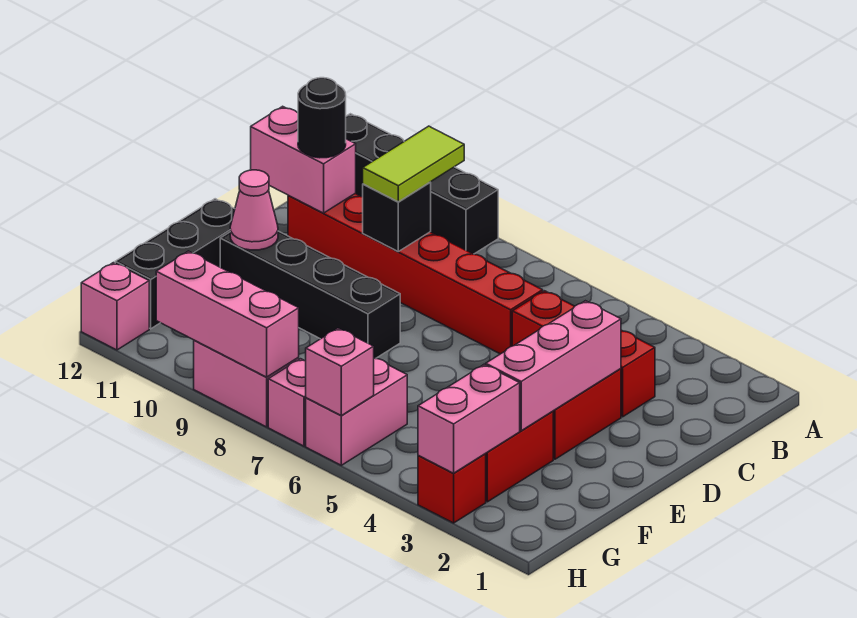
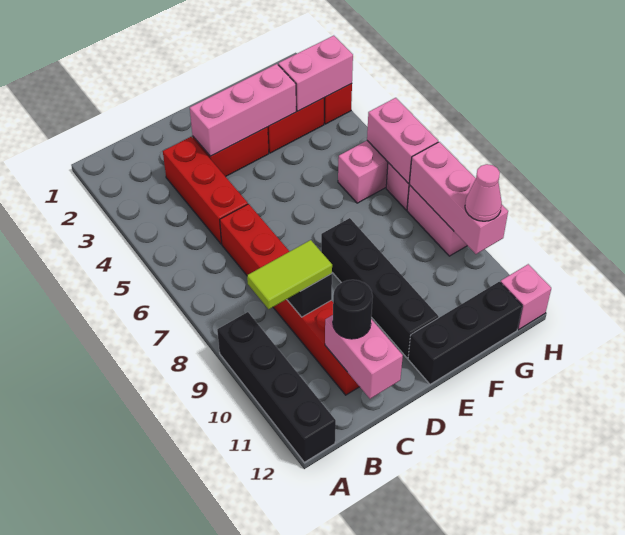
pink cone E11 level 2 -> pink cone H10 level 3
pink brick H6 level 2 -> pink brick H6:H7 level 2

